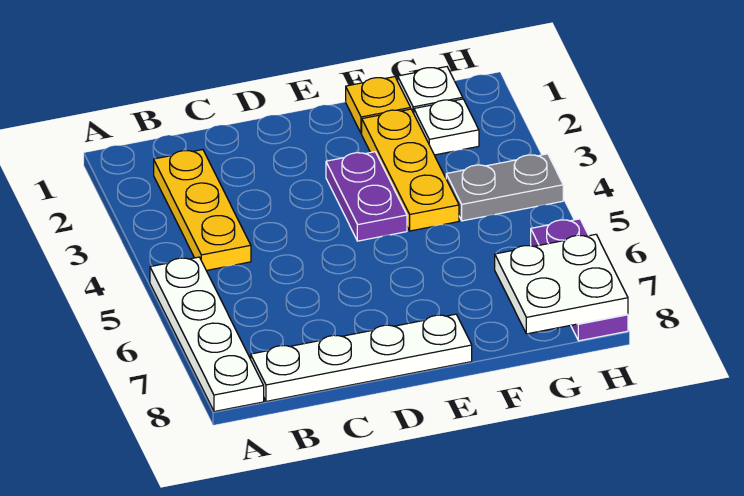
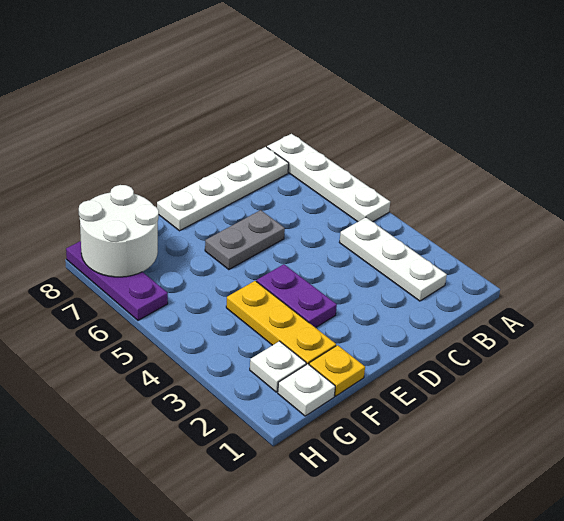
yellow plate B2:B4 level 1 -> white plate B2:B4 level 1
grey plate G4:H4 level 1 -> grey plate D6:E6 level 1
white plate G7:H8 level 2 -> white round brick G7:H8 level 2

